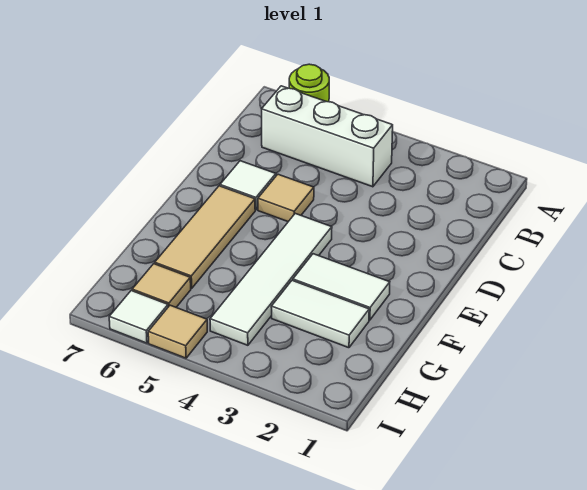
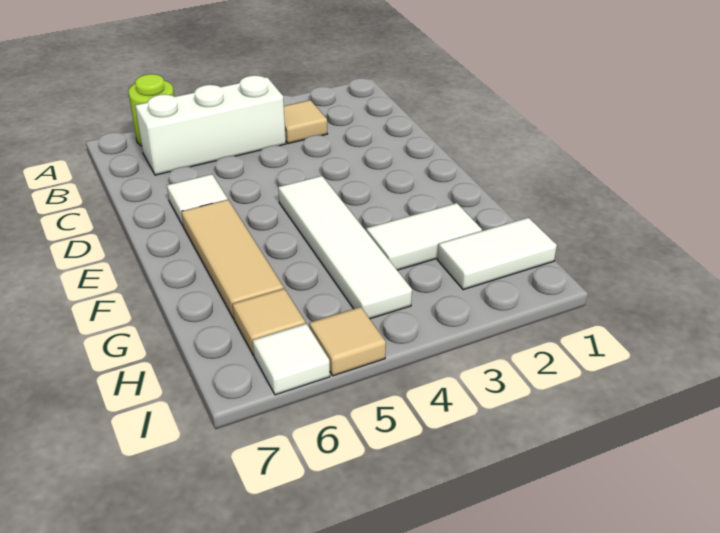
tan tile D5 level 1 -> tan tile B3 level 1
white tile F2:F3 level 1 -> white tile H1:H2 level 1

